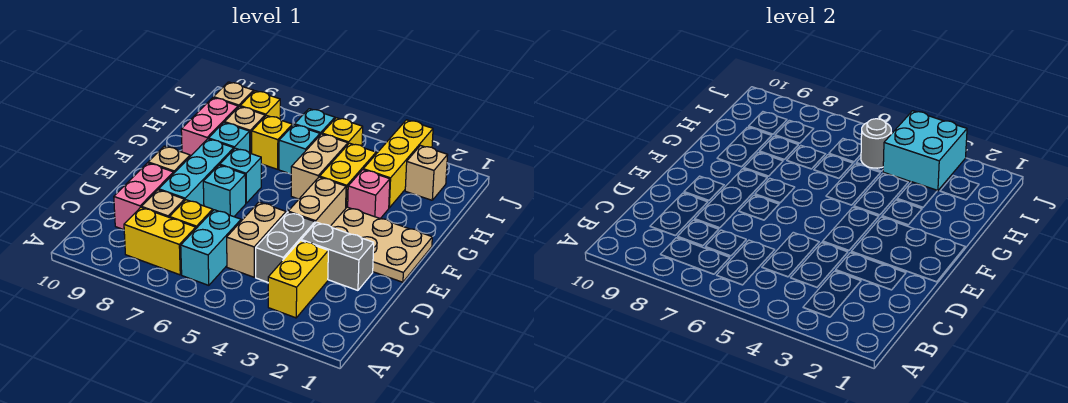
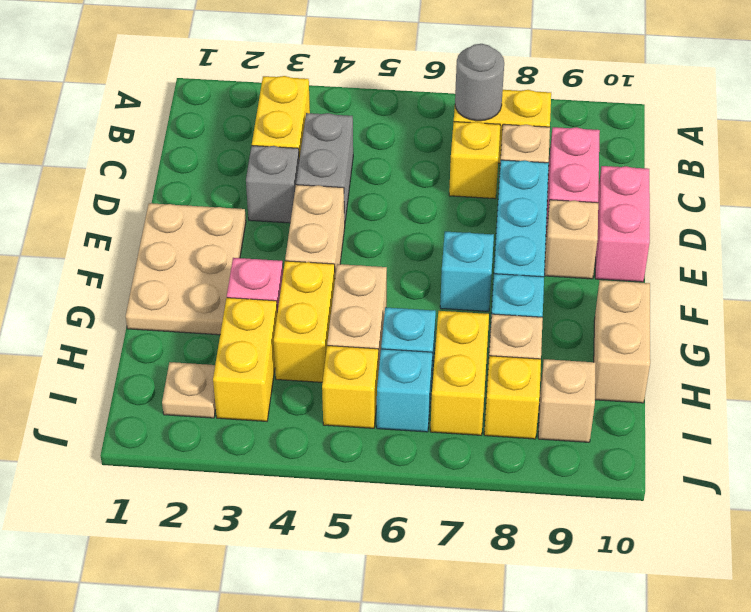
cyan brick B6:C6 level 1 -> none
tan brick C5:D5 level 1 -> tan brick G10:H10 level 1
grey brick D2:D3 level 1 -> grey brick D3 level 1
tan plate E1:F3 level 1 -> tan plate E1:G2 level 1
cyan brick E7 level 1 -> none
pink brick G9:H9 level 1 -> pink brick D10:E10 level 1
yellow brick H3:J3 level 1 -> yellow brick H3:I3 level 1
yellow brick H7 level 1 -> yellow brick H7:I7 level 1
tan brick I2 level 1 -> tan plate I2 level 1
cyan brick I3:J4 level 2 -> none
grey round brick I5 level 2 -> grey round brick B7 level 2

